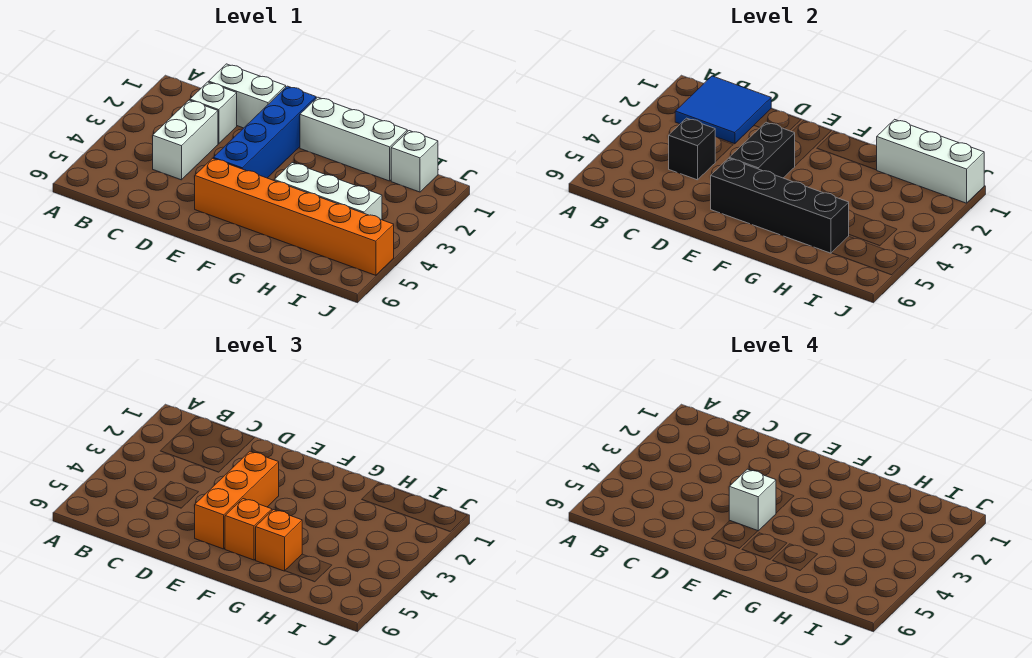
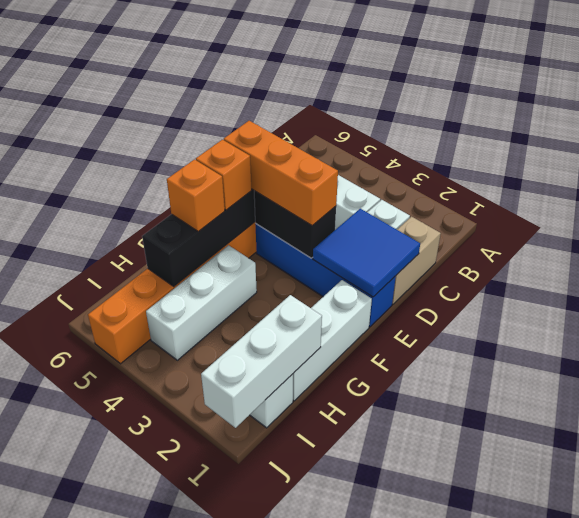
blue tile B1:C2 level 2 -> blue tile D1:E2 level 2
white brick C1:D1 level 1 -> tan brick C1:D1 level 1
black brick C4 level 2 -> none
white brick E4 level 4 -> none

